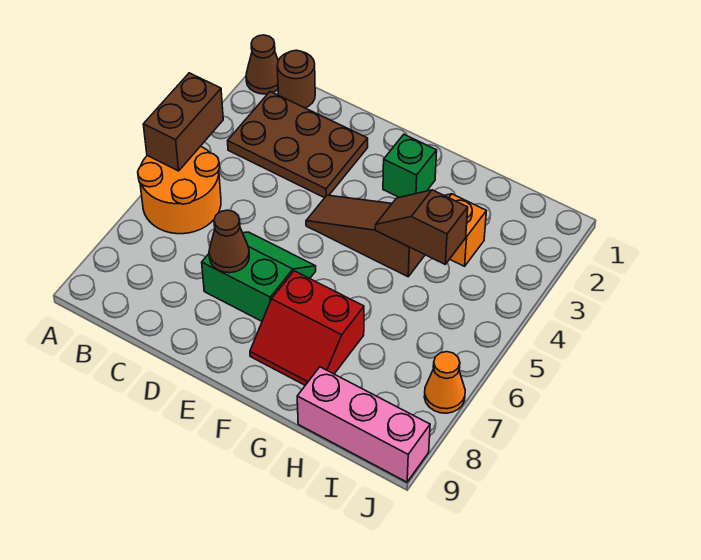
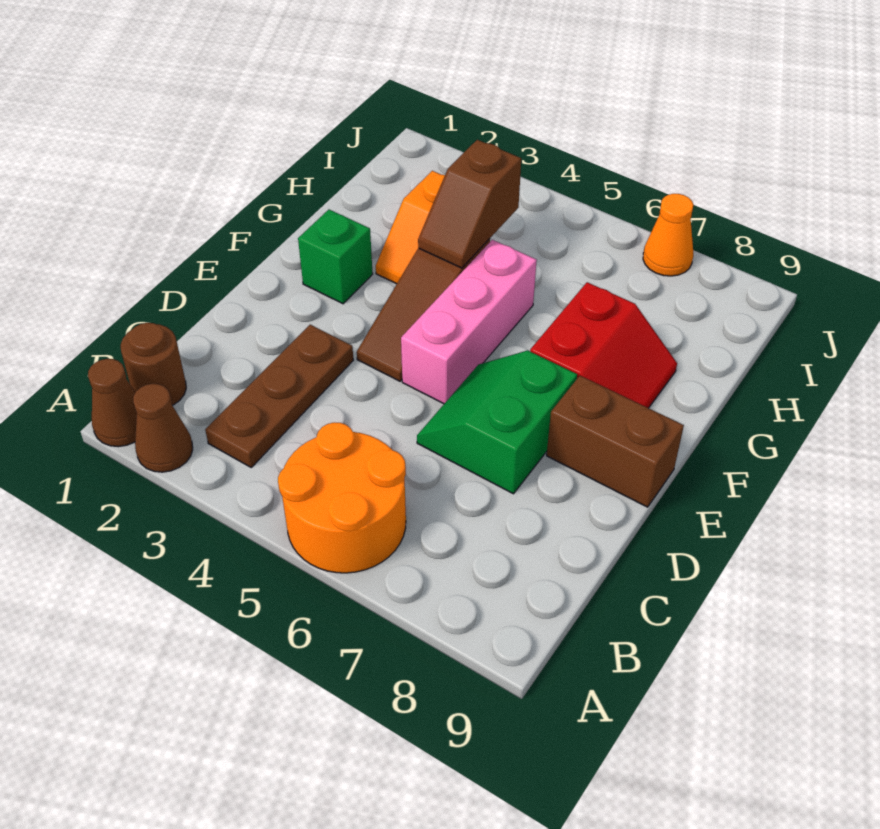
brown brick A4:A5 level 2 -> brown brick E8:E9 level 1
brown plate B2:D3 level 1 -> brown plate B3:D3 level 1
brown cone D7 level 2 -> brown cone A2 level 1
pink brick H9:J9 level 1 -> pink brick E5:G5 level 1

